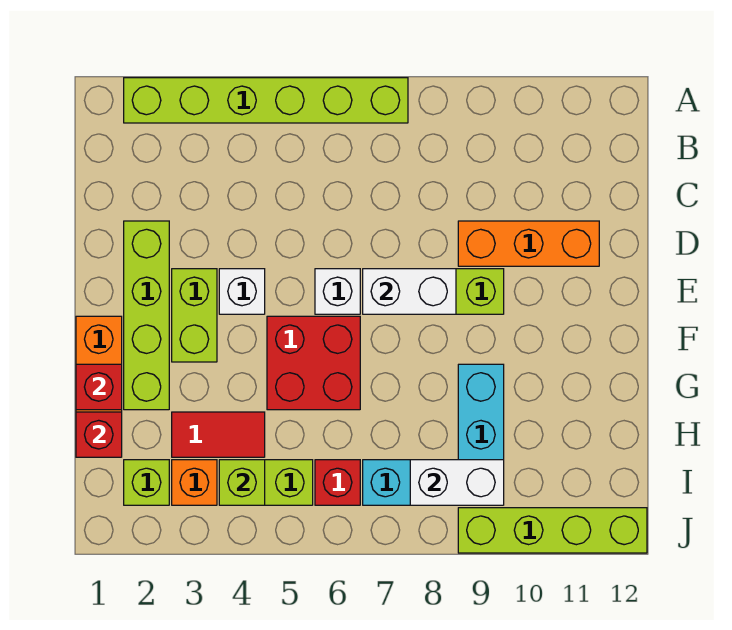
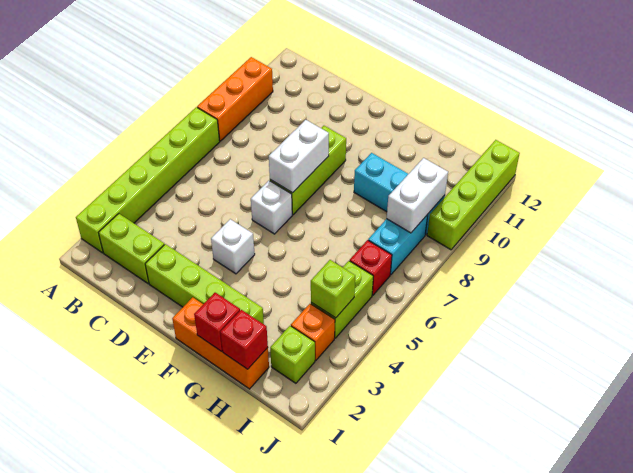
orange brick D9:D11 level 1 -> orange brick A8:A10 level 1
lime brick E3:F3 level 1 -> lime brick B2:C2 level 1
red brick F5:G6 level 1 -> none
red tile H3:H4 level 1 -> none

